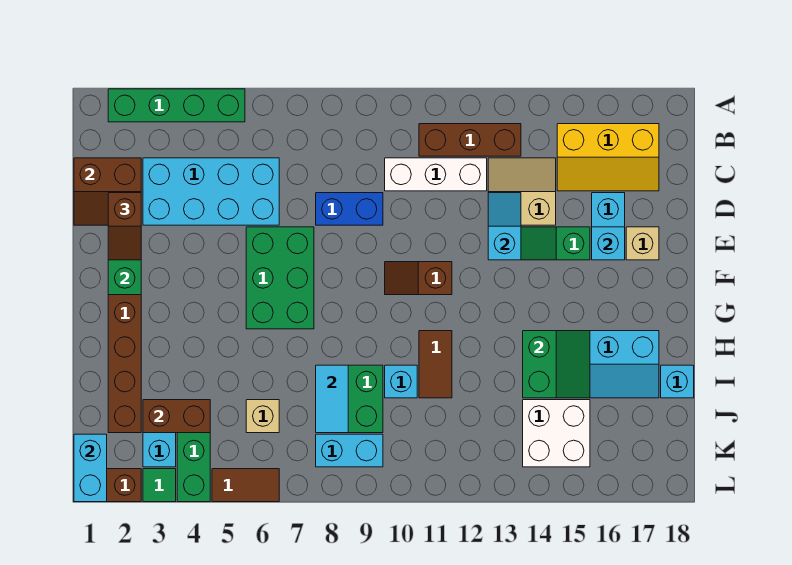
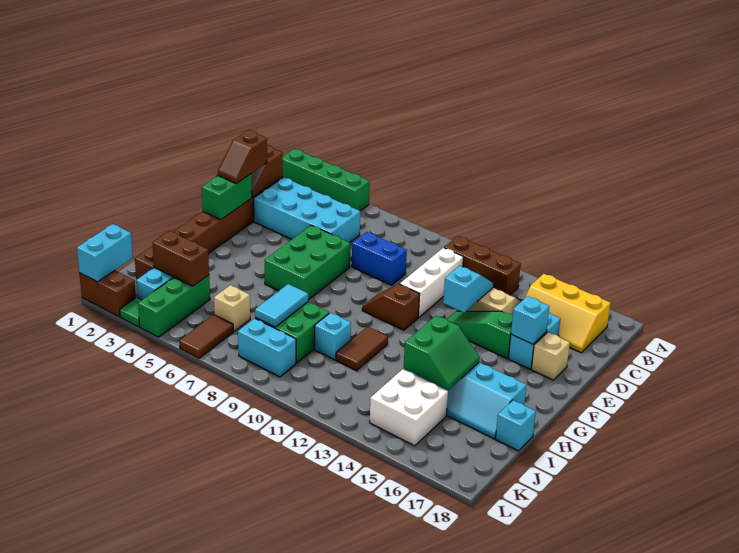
white brick C10:C12 level 1 -> white brick C11:E11 level 1
brown tile L5:L6 level 1 -> brown tile K6:L6 level 1

